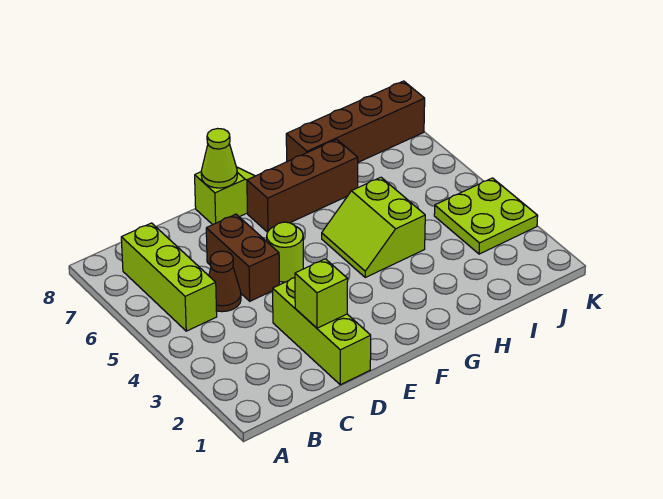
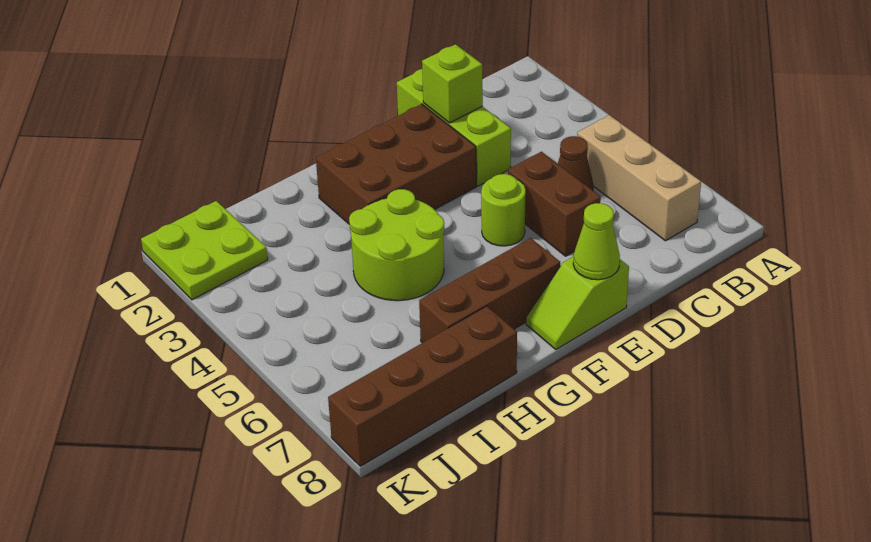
lime brick B5:B7 level 1 -> tan brick B5:B7 level 1
none -> brown brick E2:G3 level 1
lime slope G4:H5 level 1 top H -> lime round brick G4:H5 level 1
lime plate J3:K4 level 1 -> lime plate J1:K2 level 1

